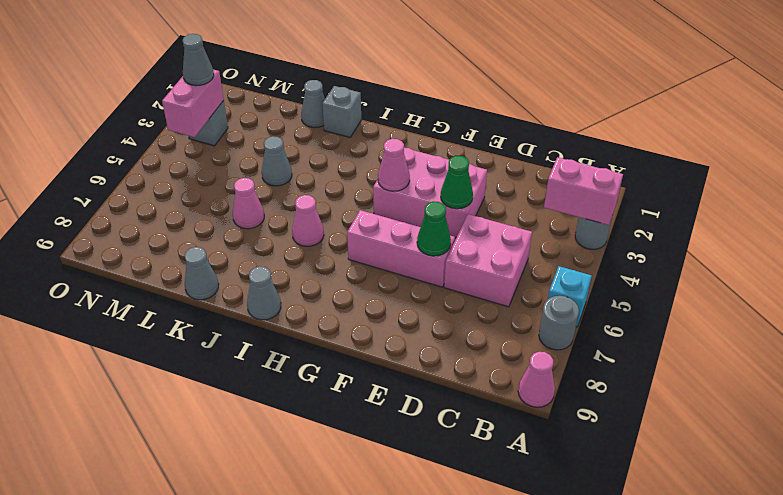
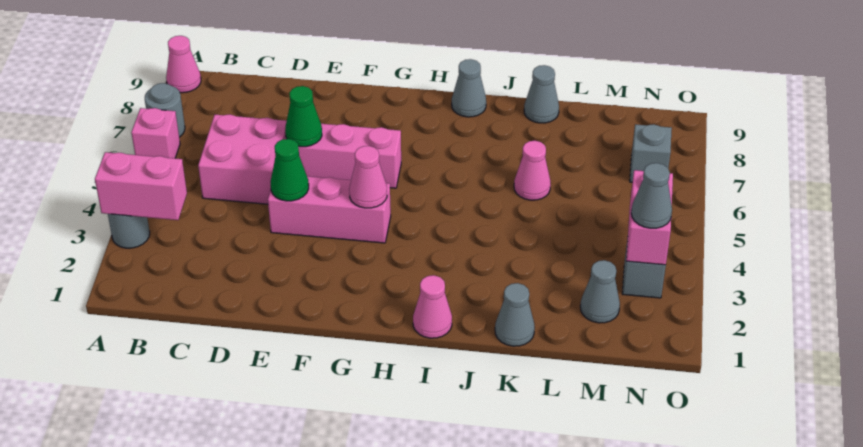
cyan brick A6 level 1 -> pink brick A6 level 1
pink brick E3:G4 level 1 -> pink brick E4:G4 level 1
pink cone I6 level 1 -> pink cone I1 level 1
grey brick J1 level 1 -> grey brick N7 level 1
grey cone K4 level 1 -> grey cone M2 level 1

